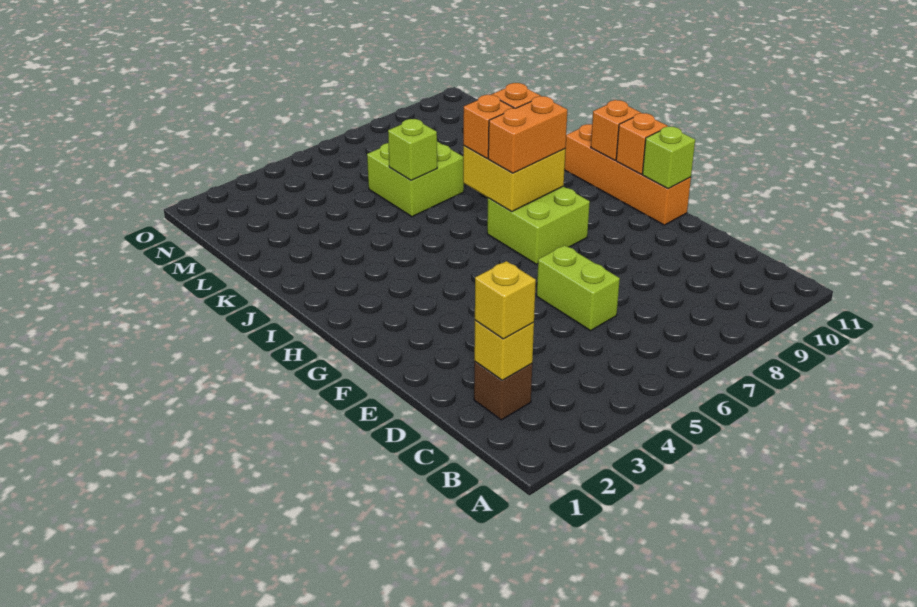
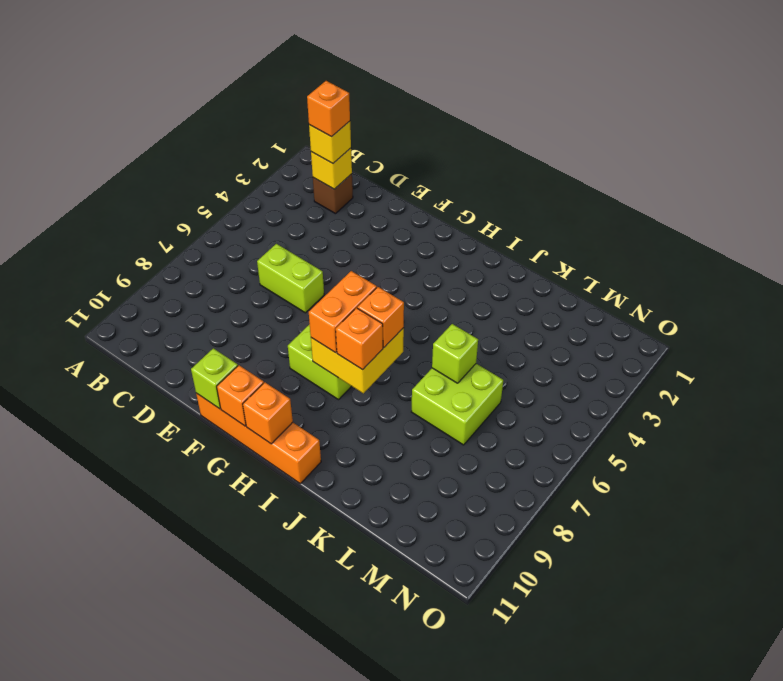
none -> orange brick C2 level 4

